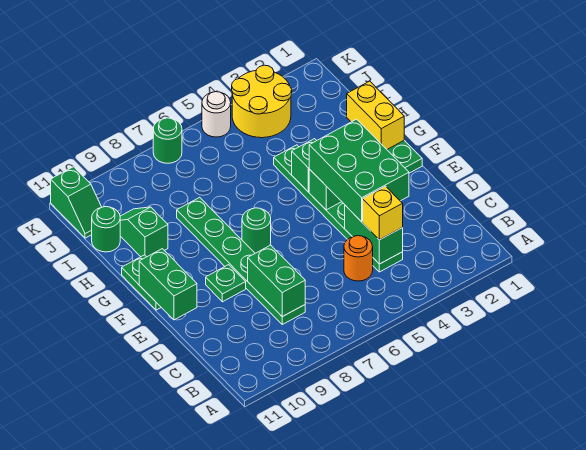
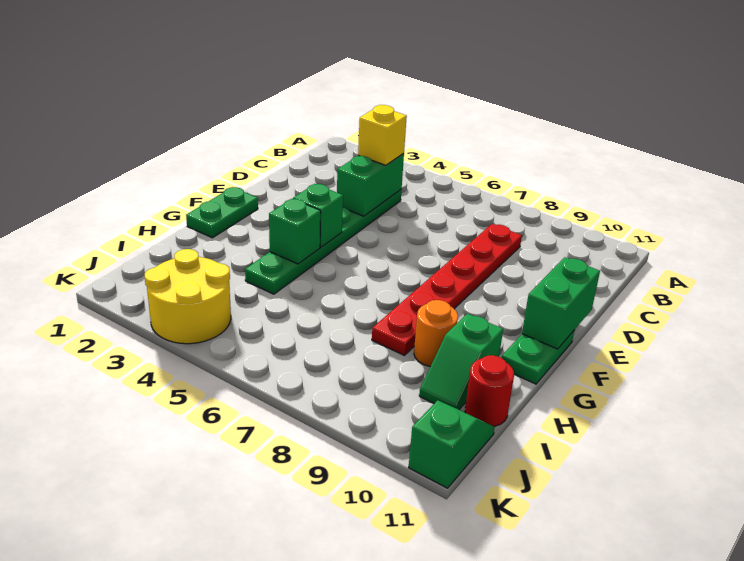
orange round brick C5 level 1 -> orange round brick H9 level 1
green plate C8:H8 level 1 -> red plate C8:H8 level 1
green brick C8:D8 level 2 -> none
green brick D3:F4 level 3 -> none
green plate E9 level 1 -> none
green round brick F7 level 1 -> none
yellow brick G1:H1 level 2 -> none
green round brick I11 level 1 -> red round brick I11 level 1
white round brick K5 level 1 -> none
green round brick K7 level 1 -> none

